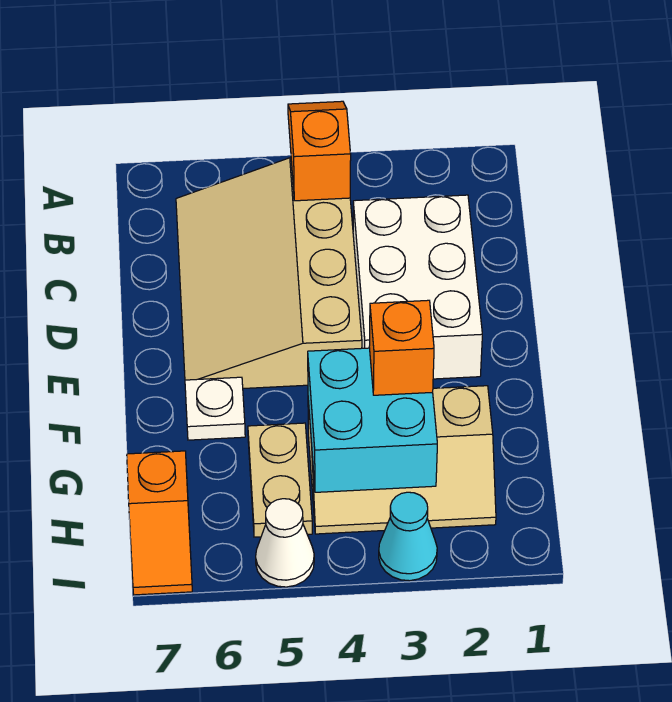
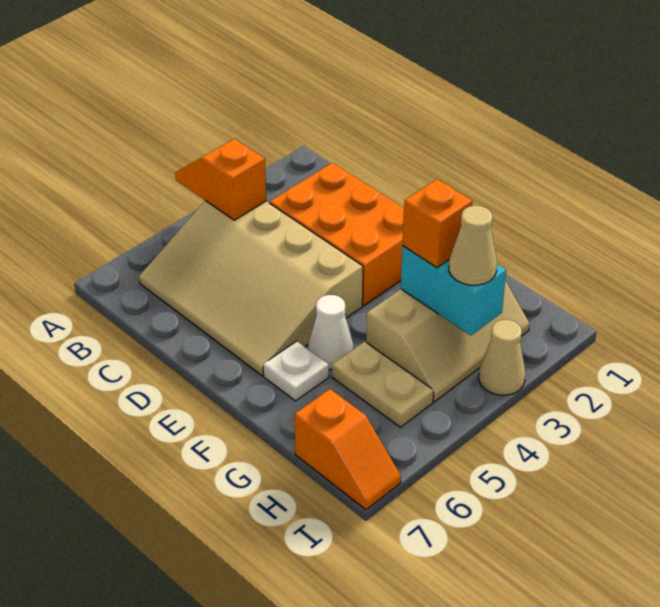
white brick C2:E3 level 1 -> orange brick C2:E3 level 1
cyan brick G3:H4 level 2 -> cyan brick G3:H3 level 2
none -> tan cone H3 level 3
cyan cone I3 level 1 -> tan cone I3 level 1
white cone I5 level 1 -> white cone F5 level 1

